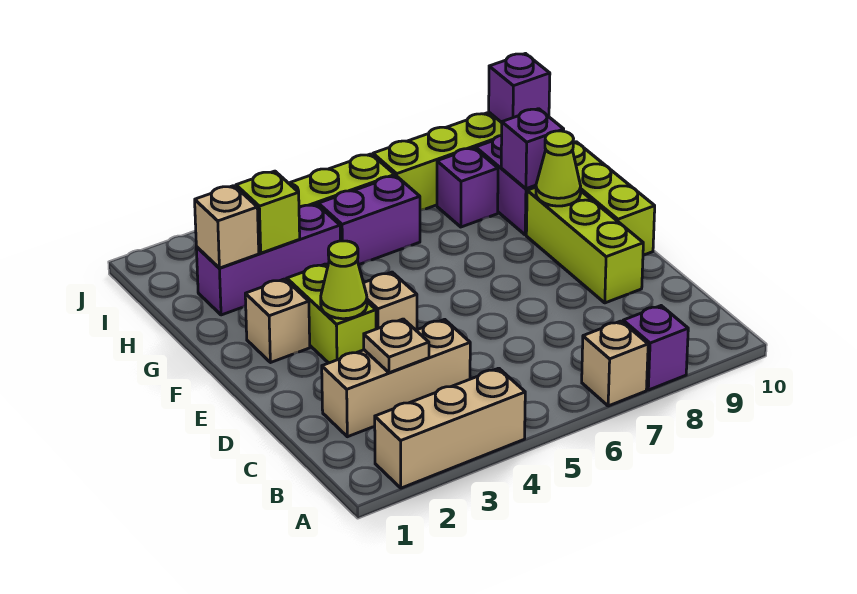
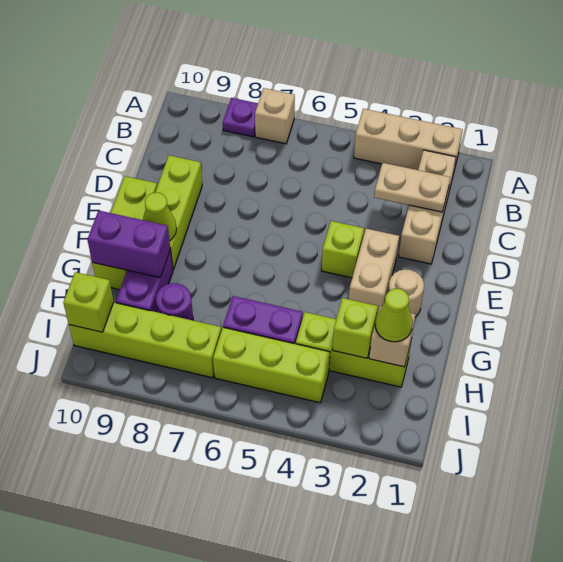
purple brick A8 level 1 -> purple plate A8 level 1
tan brick C2:C4 level 1 -> tan brick B2:D2 level 1
tan plate C3 level 2 -> tan plate C2:C3 level 2
lime brick E3:F3 level 1 -> tan brick E3:F3 level 1
lime cone E3 level 2 -> lime cone H2 level 3
tan brick E4 level 1 -> lime brick E4 level 1
tan brick F2 level 1 -> tan round brick F2 level 1
purple brick G9 level 2 -> purple brick G9:G10 level 2
purple brick H2:H4 level 1 -> lime brick H2:H4 level 1
purple brick H8 level 1 -> purple round brick H8 level 1
purple brick I10 level 2 -> lime brick I10 level 2

